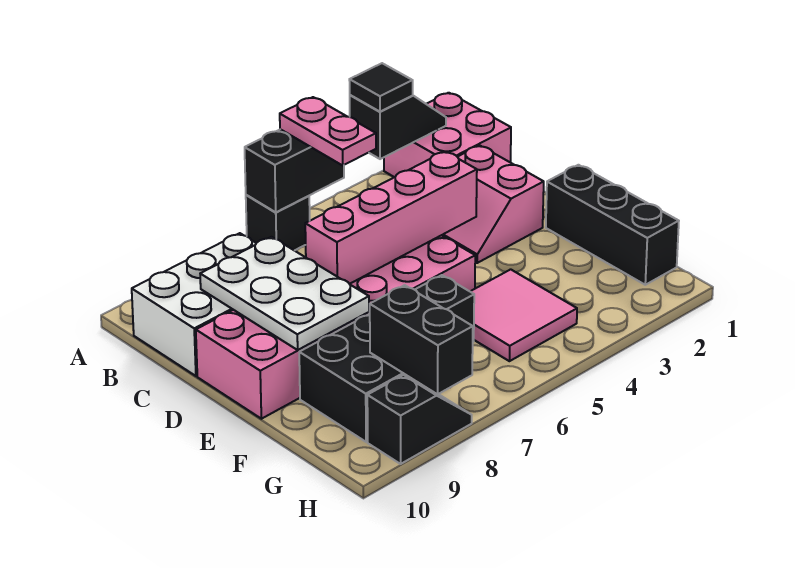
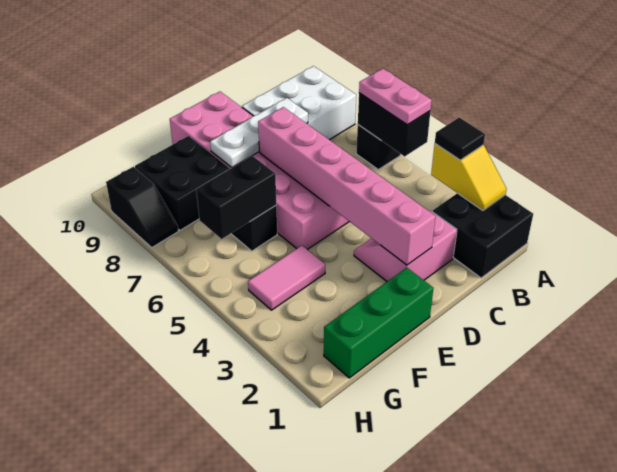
pink brick A1:B2 level 1 -> black brick A1:B2 level 1
black slope A2:A3 level 2 top 3 -> yellow slope A2:A3 level 2 top 3
pink plate A5:B5 level 3 -> pink plate A5:A6 level 3
white brick B8:C10 level 1 -> white brick A8:C9 level 1
white plate C8:E9 level 2 -> white plate C8:E8 level 2
pink brick D4:D7 level 2 -> pink brick D2:D7 level 2
black brick E1:G1 level 1 -> green brick E1:G1 level 1
pink tile F4:G5 level 1 -> pink tile F4:G4 level 1
black brick G8:H8 level 2 -> black brick F6:G6 level 2

